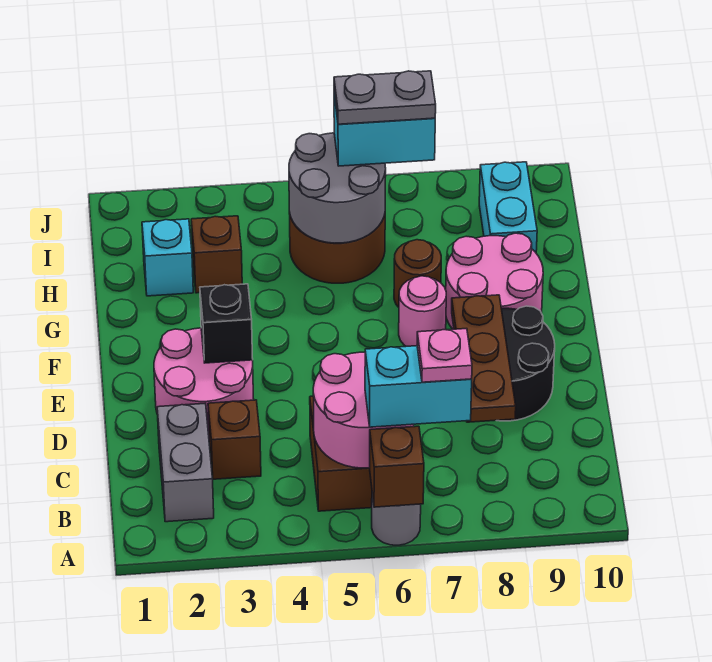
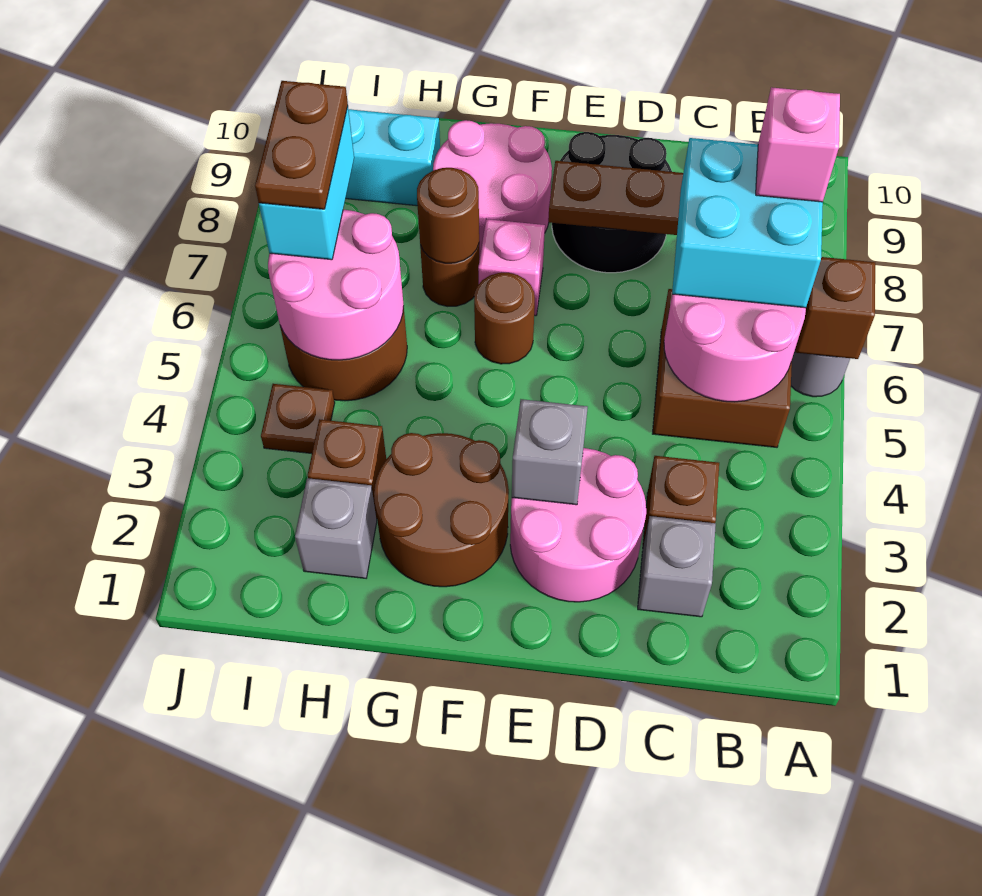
grey brick B2:C2 level 1 -> grey brick C2 level 1
cyan brick B6:B7 level 3 -> cyan brick B6:C7 level 3
pink plate B7 level 4 -> pink brick B7 level 4
black brick E3 level 2 -> grey brick E3 level 2
none -> brown round brick F2:G3 level 1
none -> brown round brick F6 level 1
pink round brick F7 level 1 -> pink brick F7 level 1
none -> brown round brick G7 level 2
cyan brick H2 level 1 -> grey brick H2 level 1
grey round brick H5:I6 level 2 -> pink round brick H5:I6 level 2
none -> brown plate I4 level 1
grey plate I6:I7 level 4 -> brown plate I6:I7 level 4

